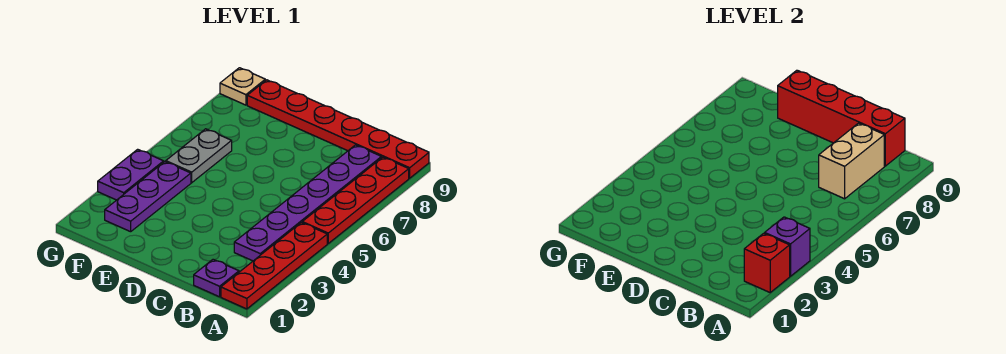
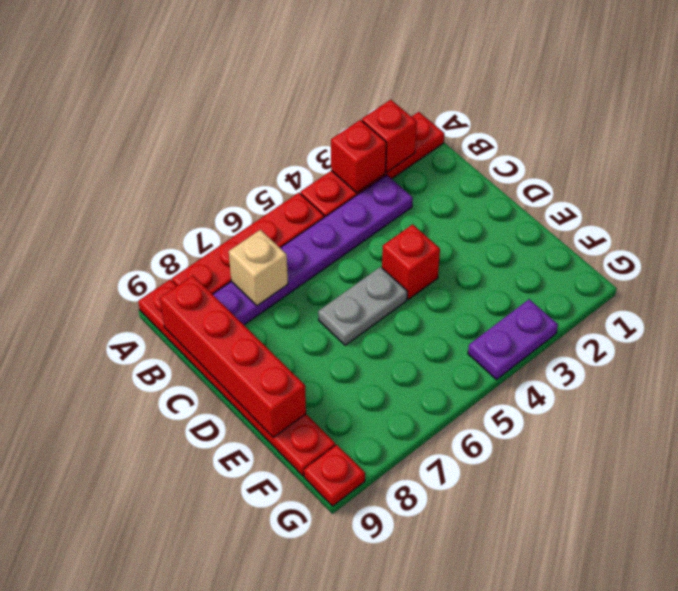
purple brick A3 level 2 -> red brick A3 level 2
purple plate B1 level 1 -> none
tan brick B7:B8 level 2 -> tan brick B7 level 2
none -> red brick D4 level 1
purple plate F2:F4 level 1 -> none
grey plate F5:F6 level 1 -> grey plate D5:D6 level 1
tan plate G9 level 1 -> red plate G9 level 1

